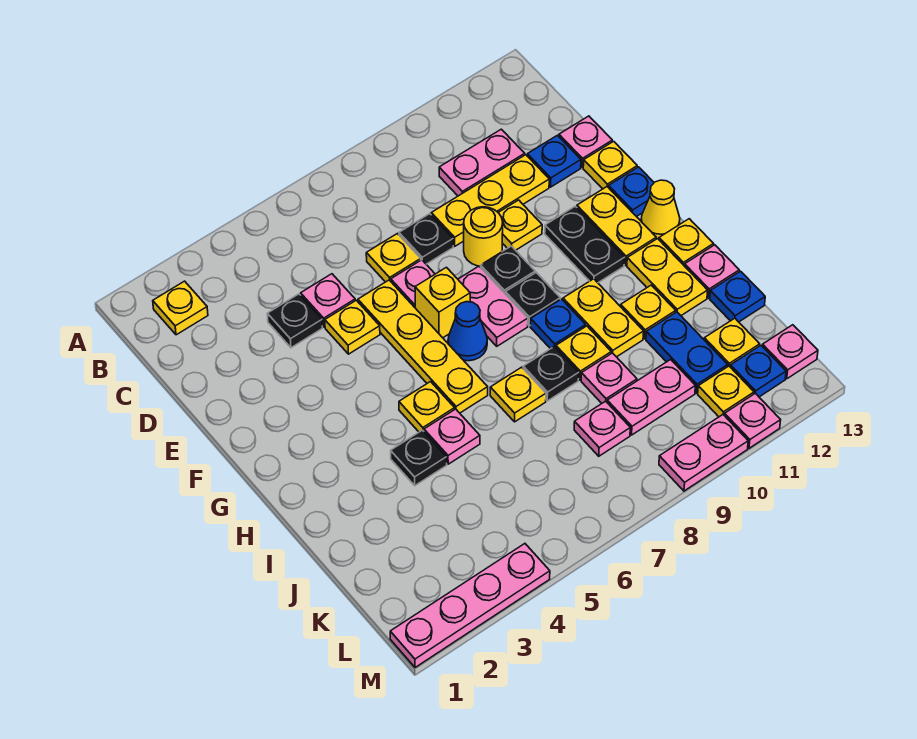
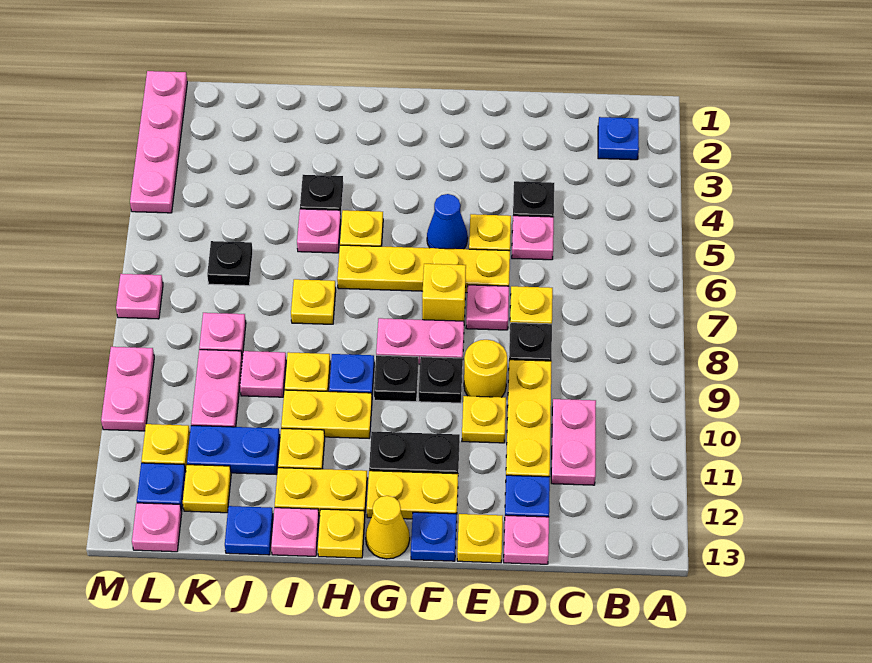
yellow plate B2 level 1 -> blue plate B2 level 1
blue cone G7 level 1 -> blue cone F5 level 1
black plate I8 level 1 -> black plate K6 level 1
pink plate M11 level 1 -> pink plate M7 level 1

